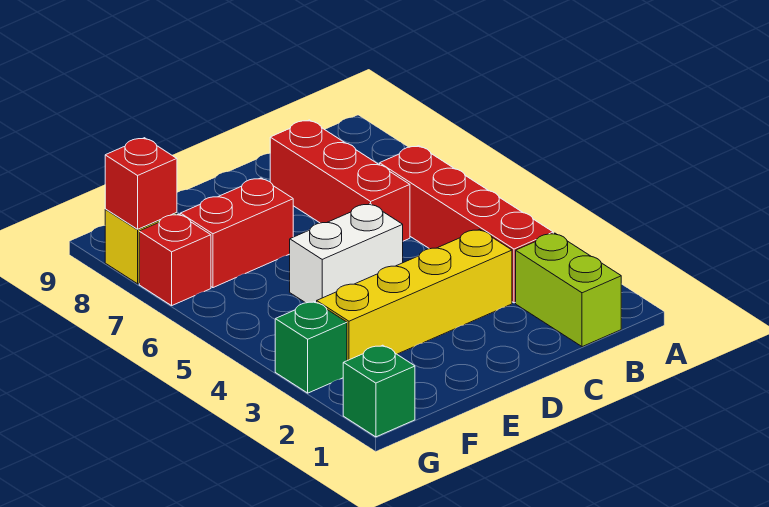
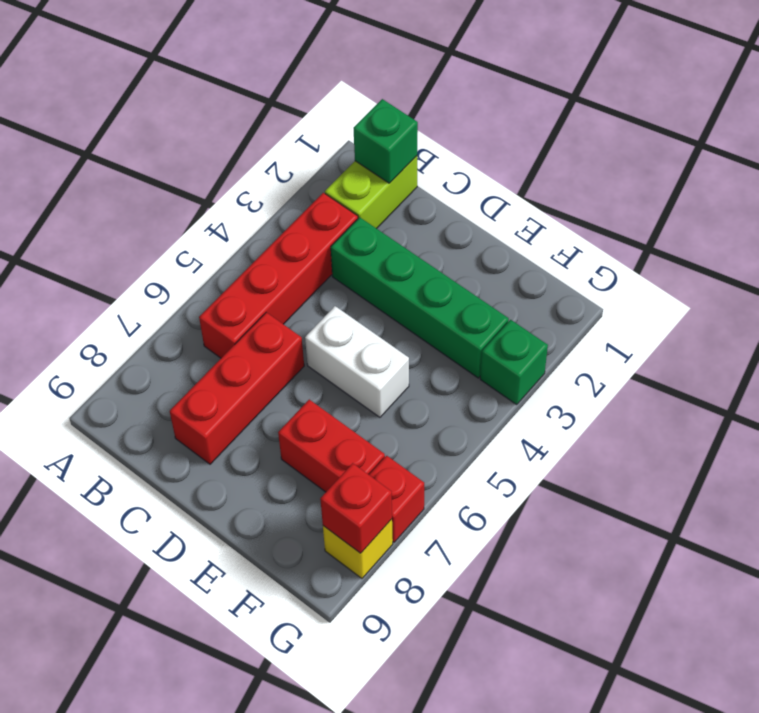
yellow brick C3:F3 level 1 -> green brick C3:F3 level 1
green brick G1 level 1 -> green brick B1 level 2

